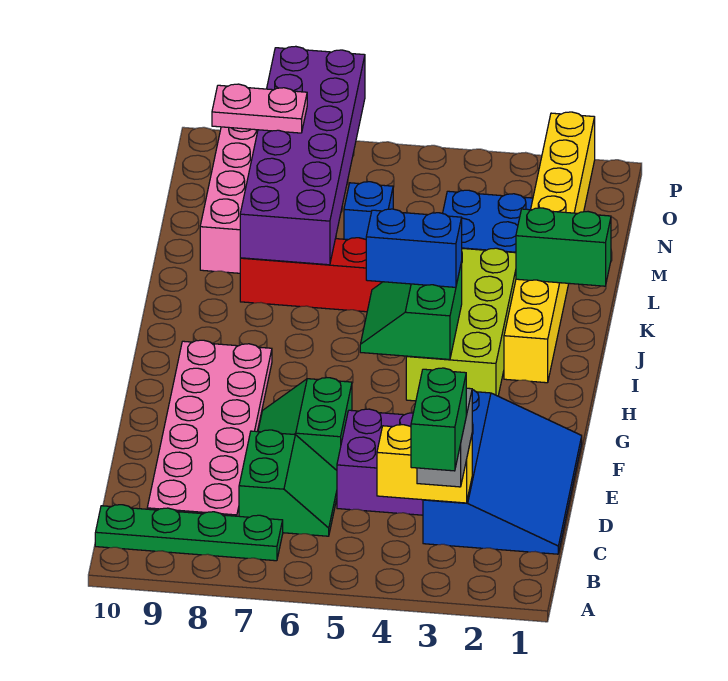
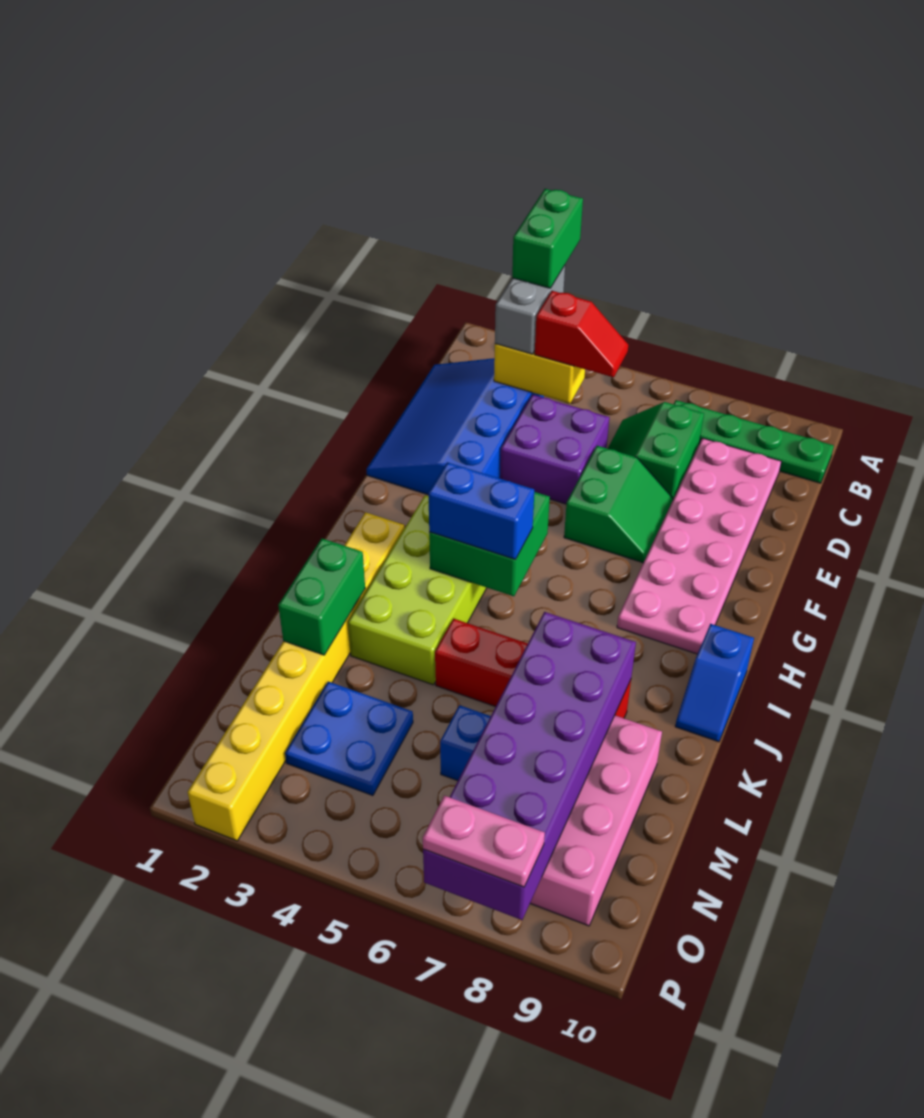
none -> red slope C4:C5 level 3 top 4
green slope H4:I5 level 2 top 4 -> green brick H4:I5 level 2
none -> blue slope I10:J10 level 1 top I
green brick K1:K2 level 2 -> green brick K2:L2 level 2
pink plate N8:N9 level 3 -> pink plate P7:P8 level 3

